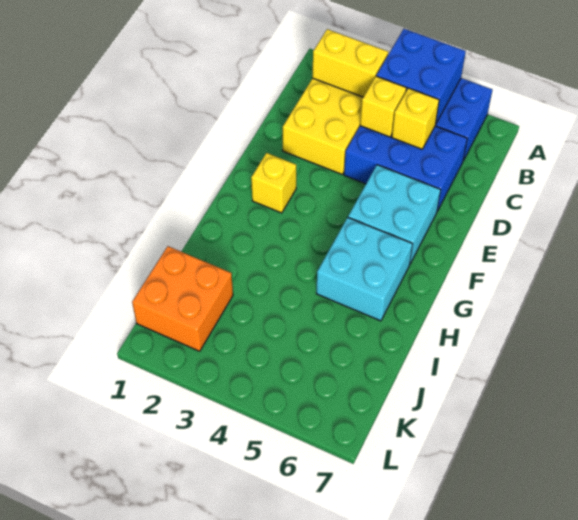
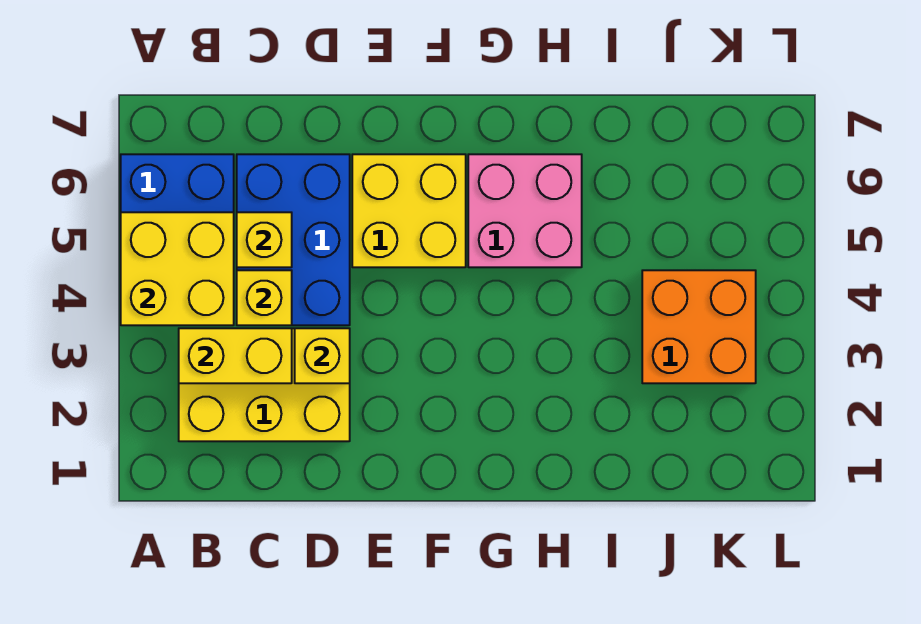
blue brick A4:B5 level 2 -> yellow brick A4:B5 level 2
yellow brick B2:B3 level 2 -> yellow brick B3:C3 level 2
cyan brick E5:F6 level 1 -> yellow brick E5:F6 level 1
yellow brick F2 level 1 -> yellow brick D3 level 2
cyan brick G5:H6 level 1 -> pink brick G5:H6 level 1
orange brick J1:K2 level 1 -> orange brick J3:K4 level 1

